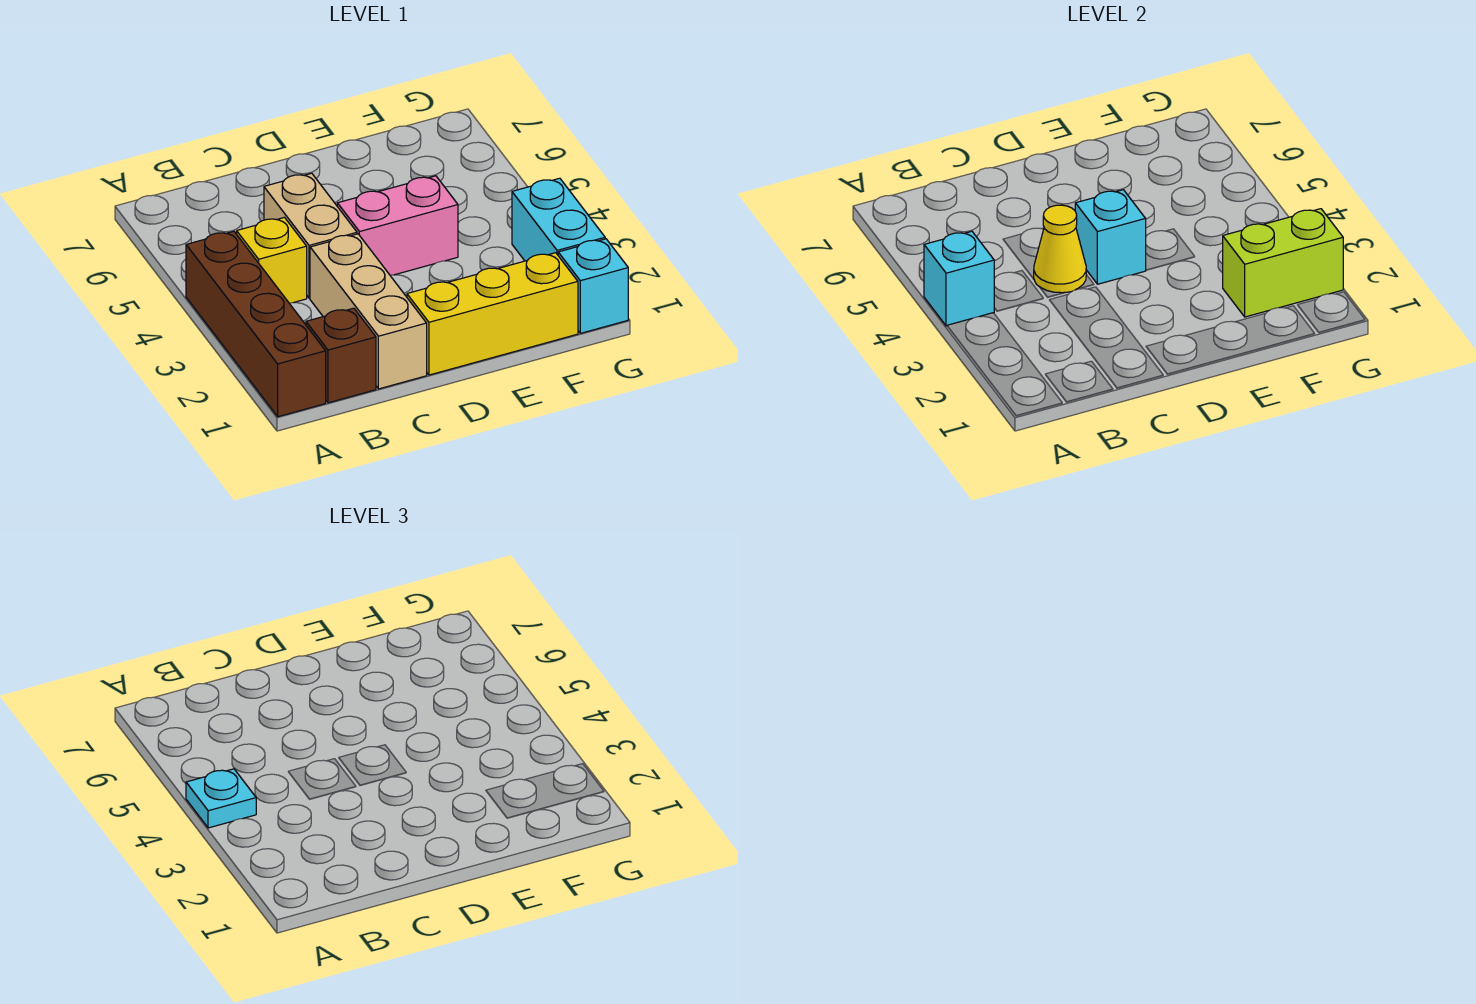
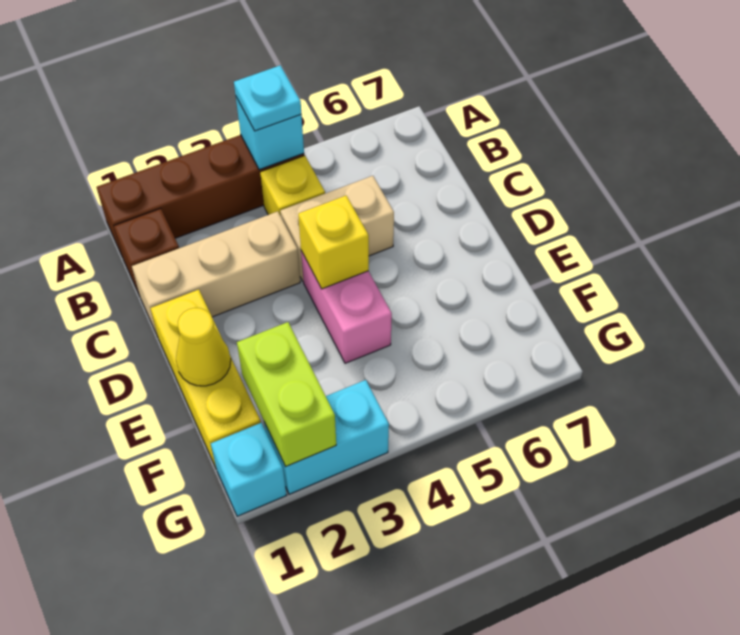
yellow cone C4 level 2 -> yellow cone E1 level 2
cyan brick D4 level 2 -> yellow brick D4 level 2

